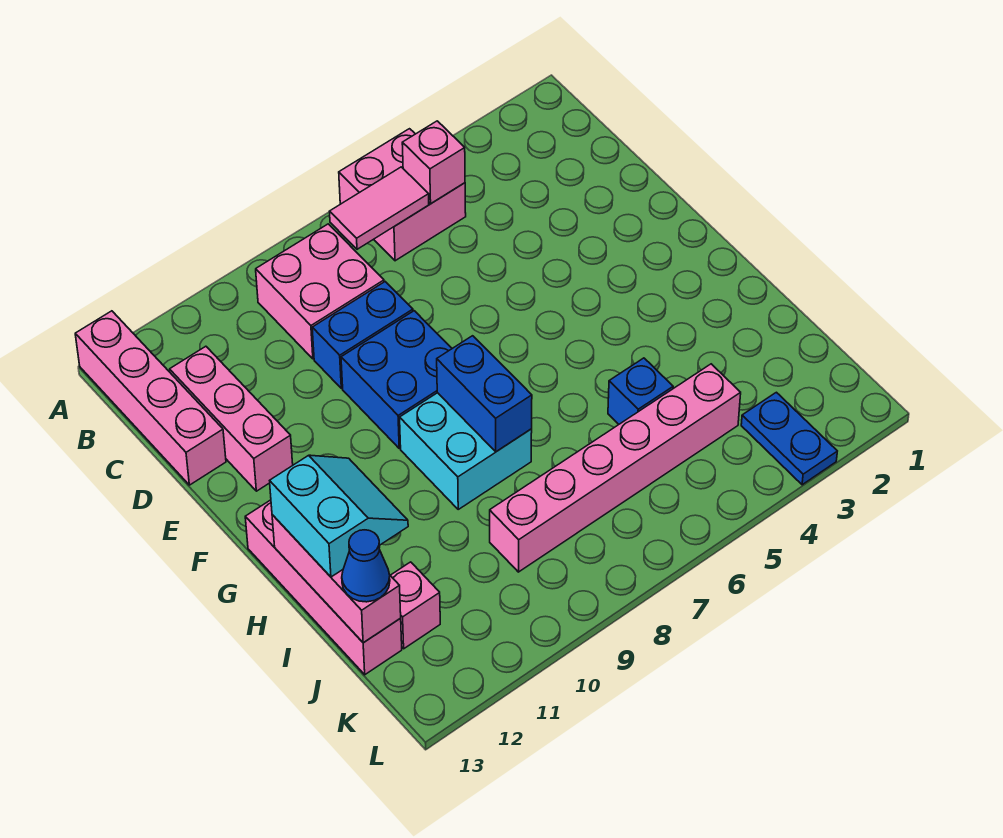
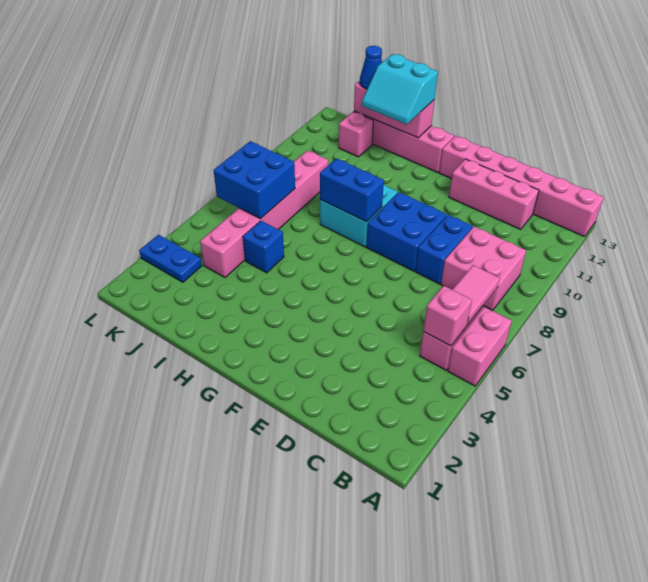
pink brick A13:D13 level 1 -> pink brick A13:F13 level 1
none -> blue brick J6:K7 level 2

